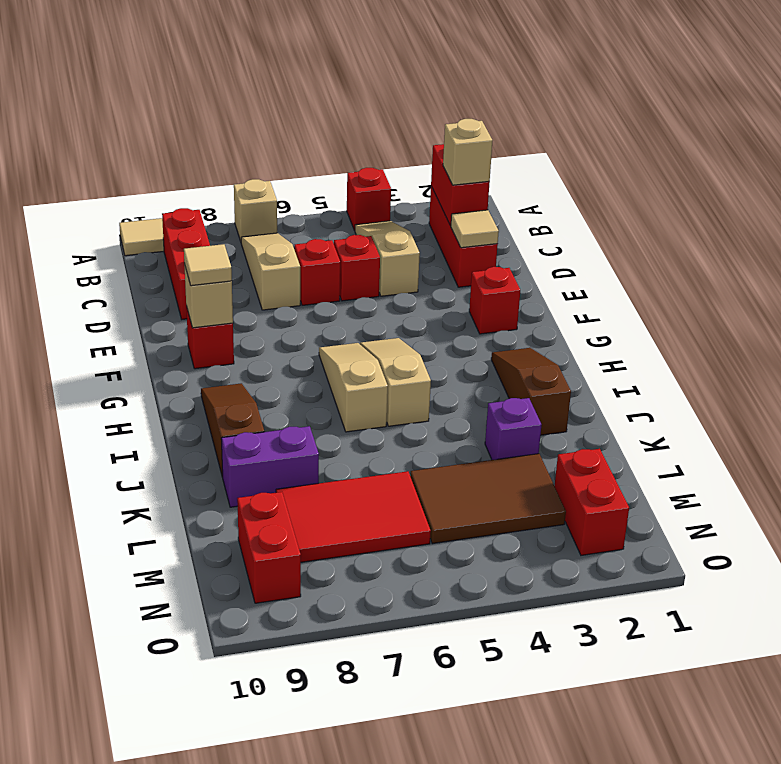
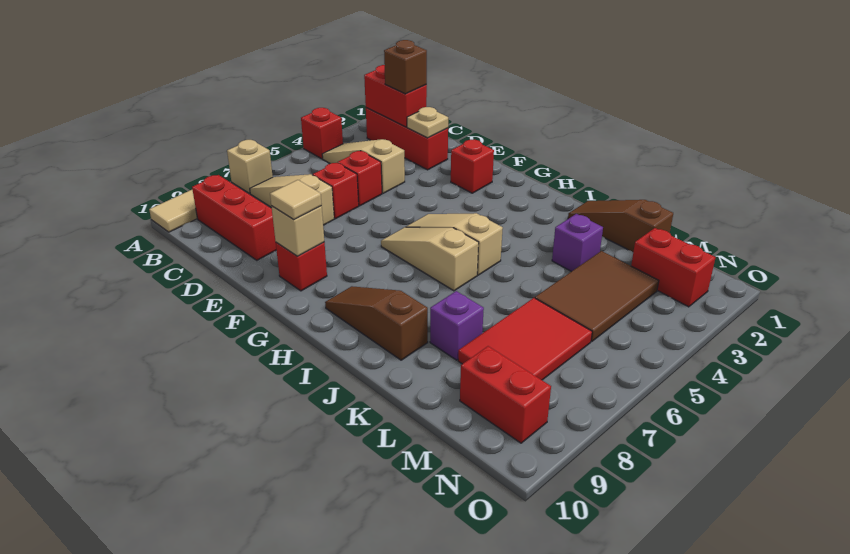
tan brick C2 level 3 -> brown brick C2 level 3
tan tile D2 level 2 -> tan plate D2 level 2
brown slope H2:J2 level 1 top J -> brown slope J1:L1 level 1 top L
purple brick K8:K9 level 1 -> purple brick K8 level 1

